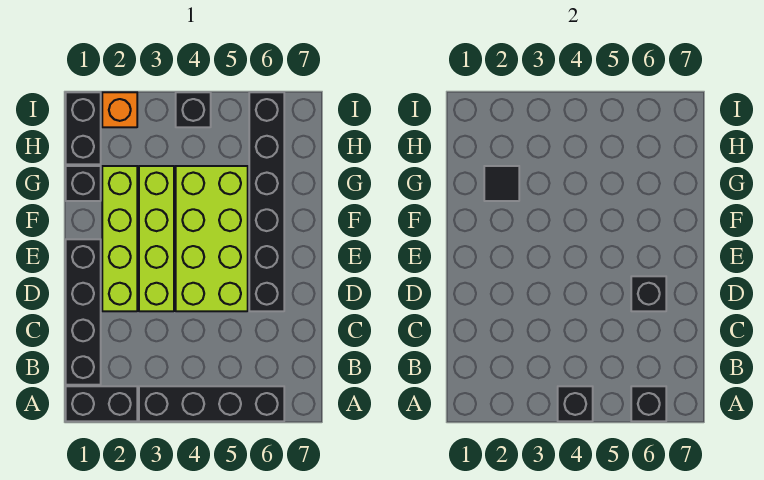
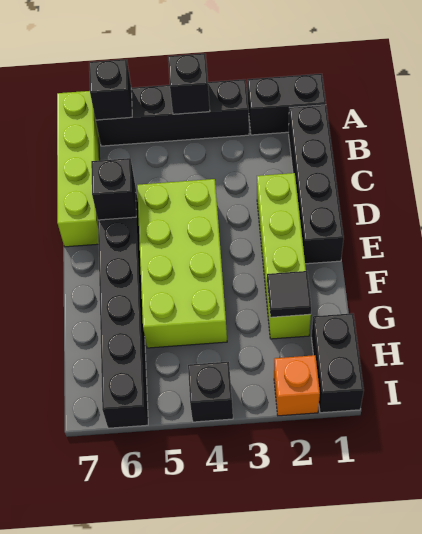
lime brick D3:G3 level 1 -> lime brick A7:D7 level 1
black brick G1 level 1 -> none

